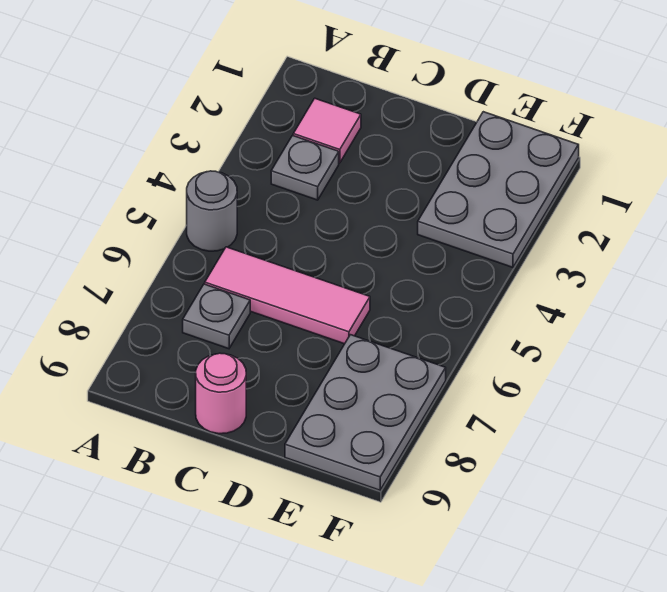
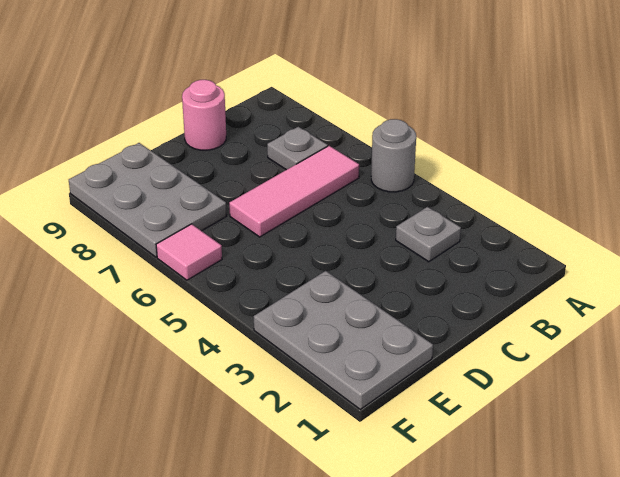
pink tile B2 level 1 -> pink tile F6 level 1

